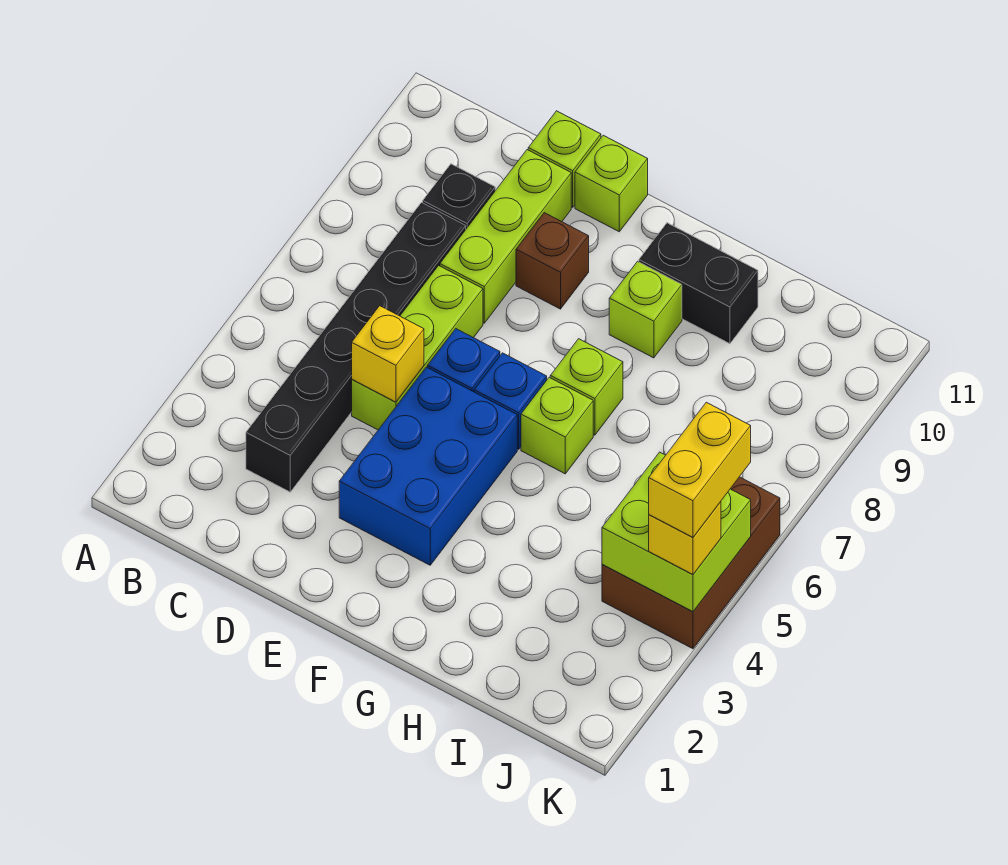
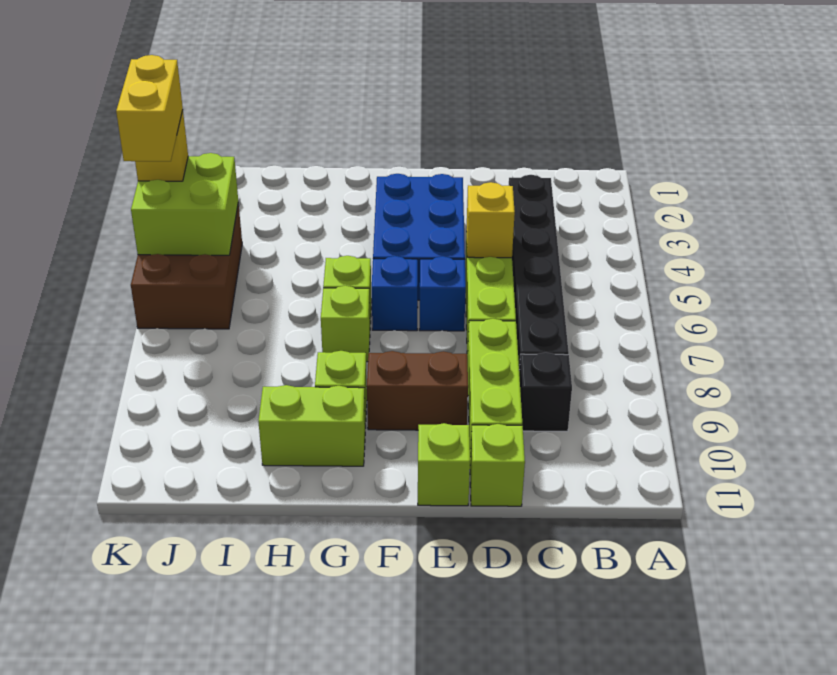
brown brick E9 level 1 -> brown brick E9:F9 level 1
black brick G10:H10 level 1 -> lime brick G10:H10 level 1

